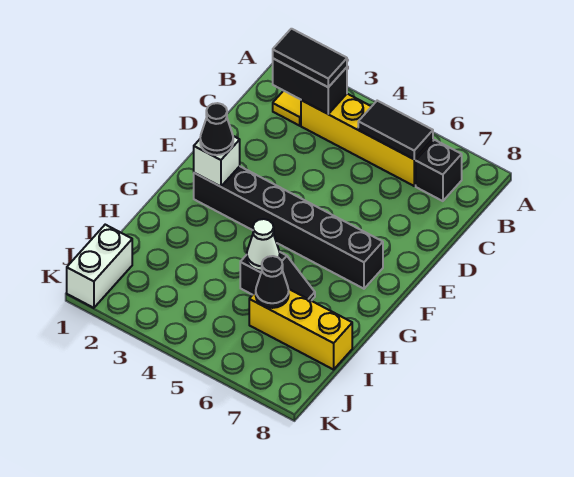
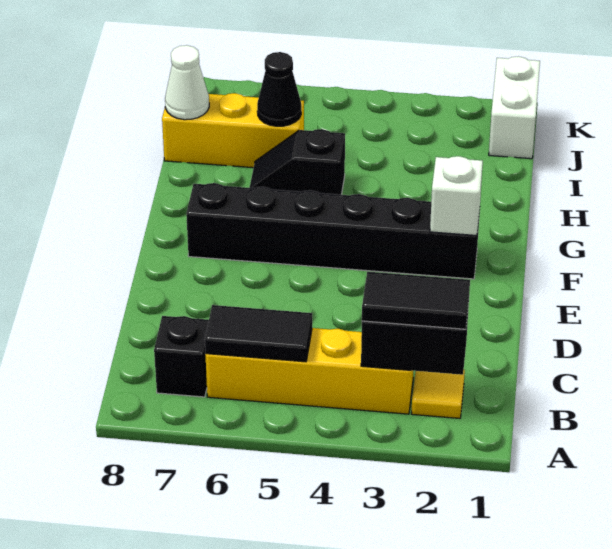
black cone F2 level 3 -> none
white cone H5 level 2 -> white cone I8 level 2

